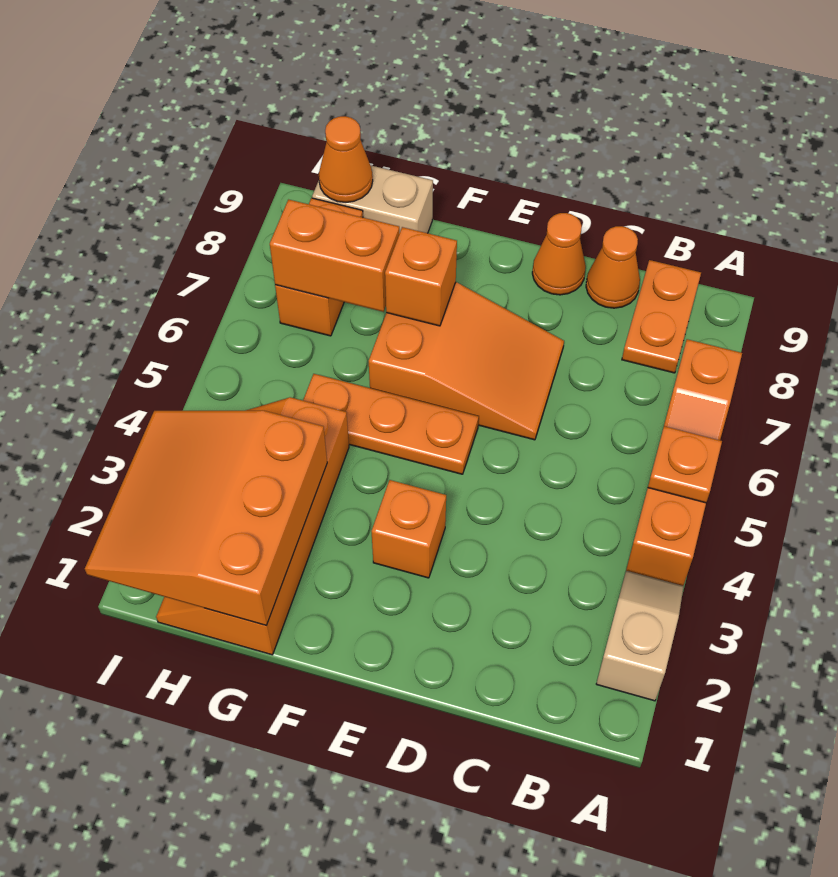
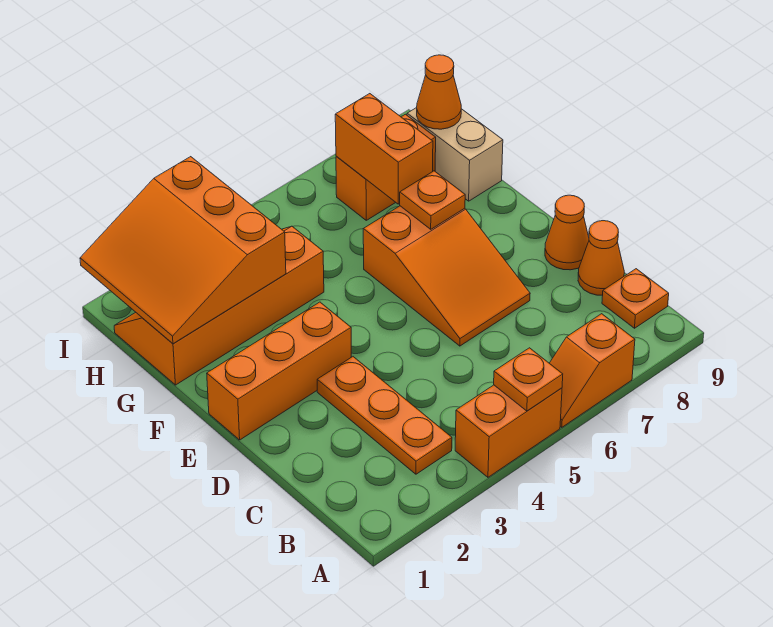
tan slope A2:A3 level 1 top 2 -> none
orange plate B8:B9 level 1 -> orange plate B9 level 1
orange brick E3 level 1 -> orange brick E1:E3 level 1
orange plate E5:G5 level 1 -> orange plate B3:D3 level 1
orange brick F7 level 2 -> orange plate F7 level 2
orange slope G1:I3 level 2 top G -> orange slope G1:I3 level 2 top 3

